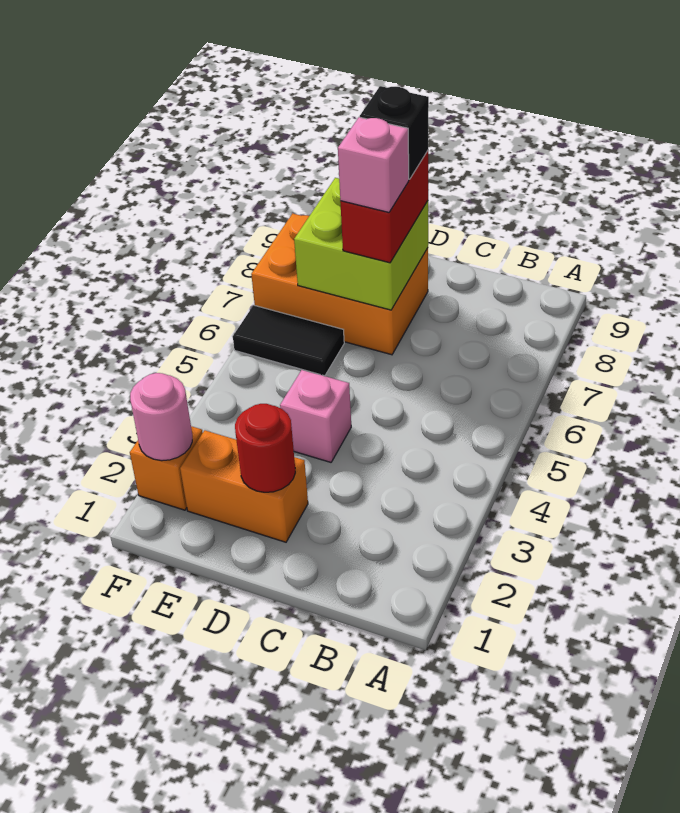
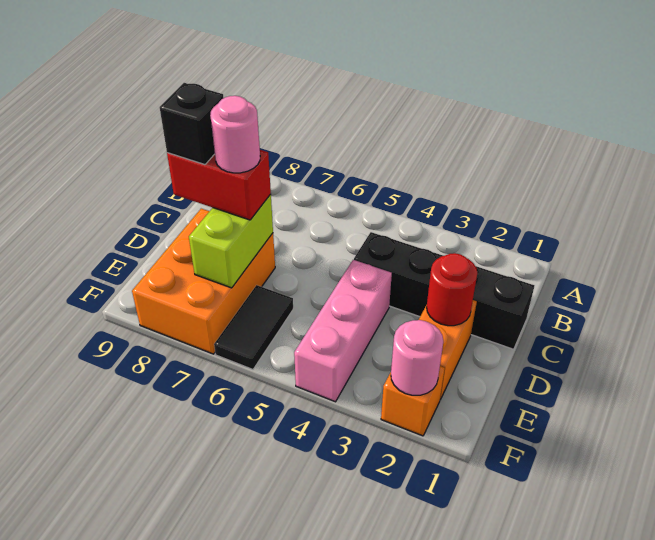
none -> black brick C1:C4 level 1
pink brick D4 level 1 -> pink brick D4:F4 level 1
lime brick D7:E8 level 2 -> lime brick D7:E7 level 2
pink brick D7 level 4 -> pink round brick D7 level 4

